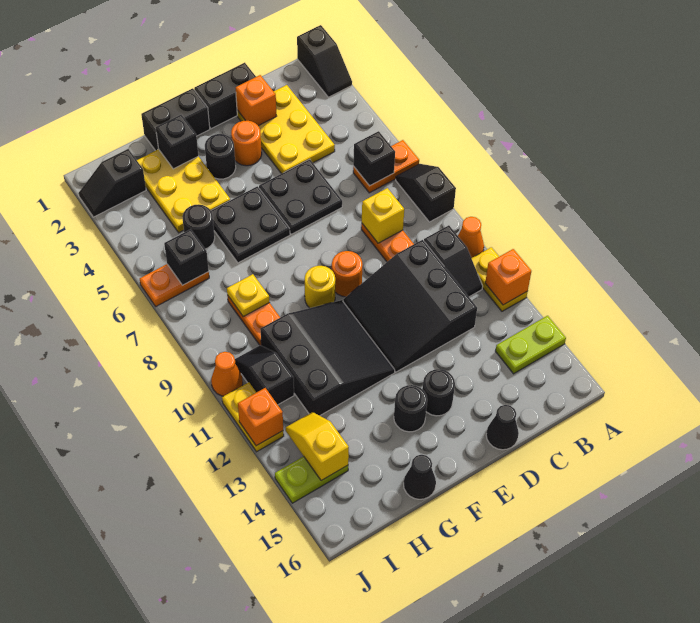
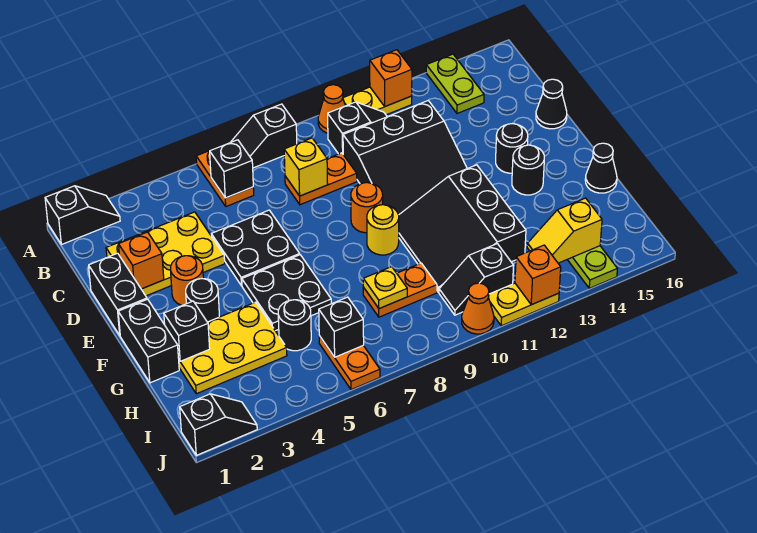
black slope F10:H12 level 1 top H -> black slope F10:H12 level 1 top 12
black slope I2:J2 level 1 top I -> black slope J1:J2 level 1 top 1

